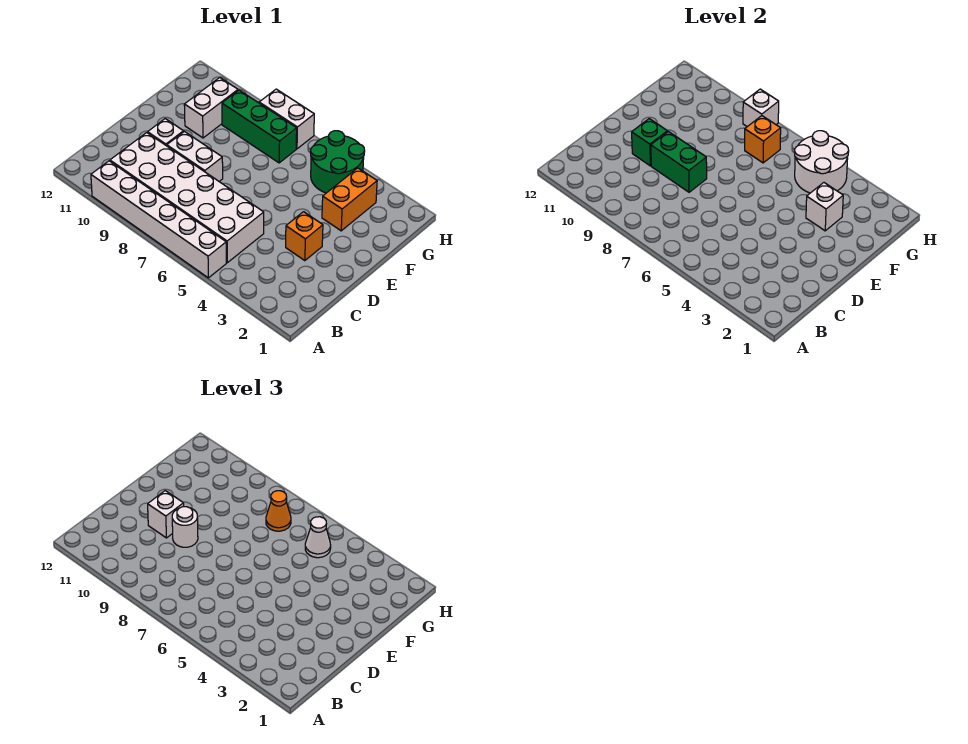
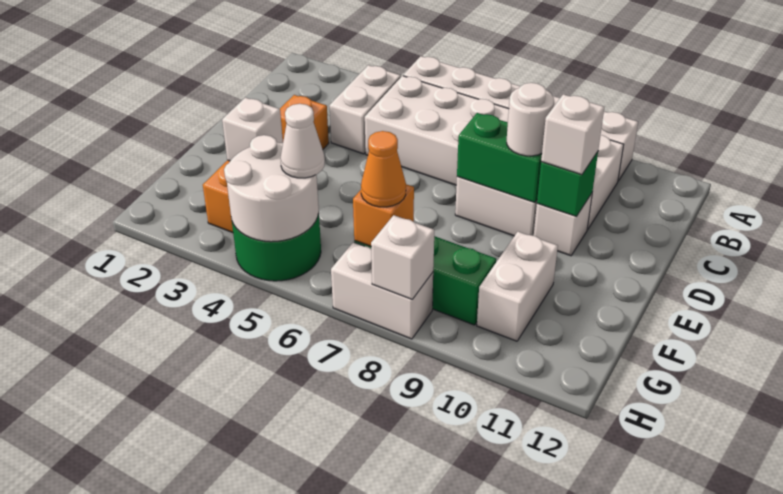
none -> white brick B4:C4 level 1

